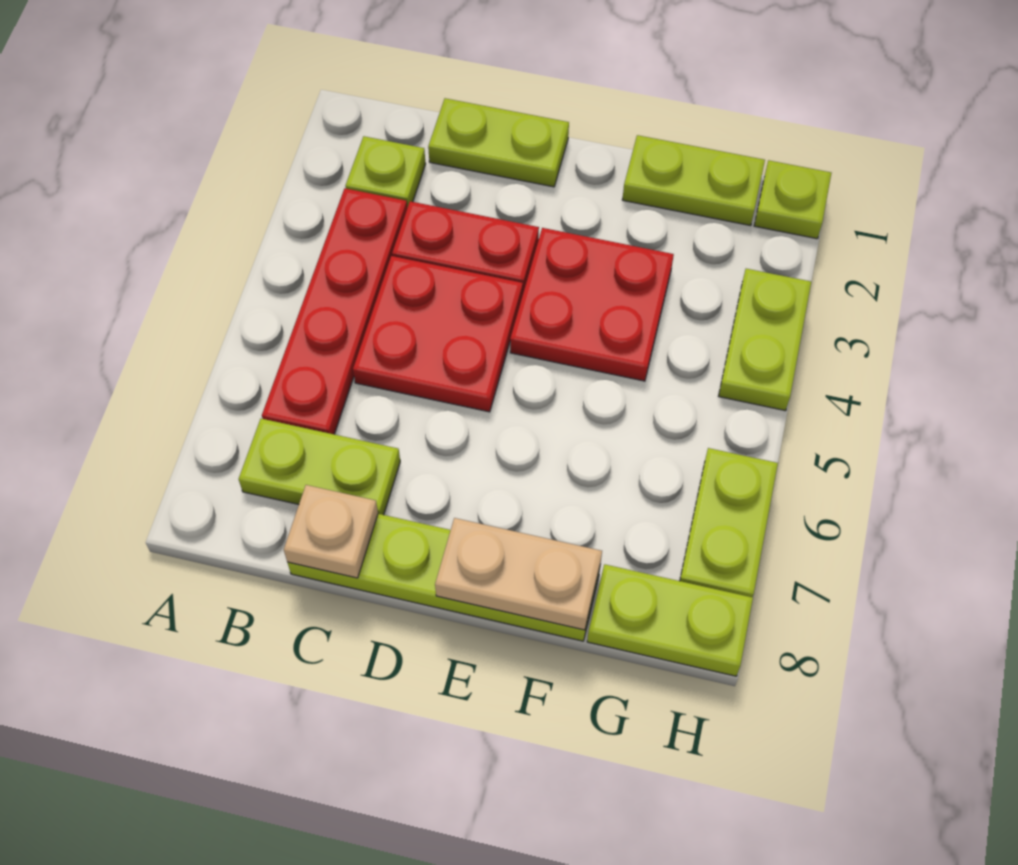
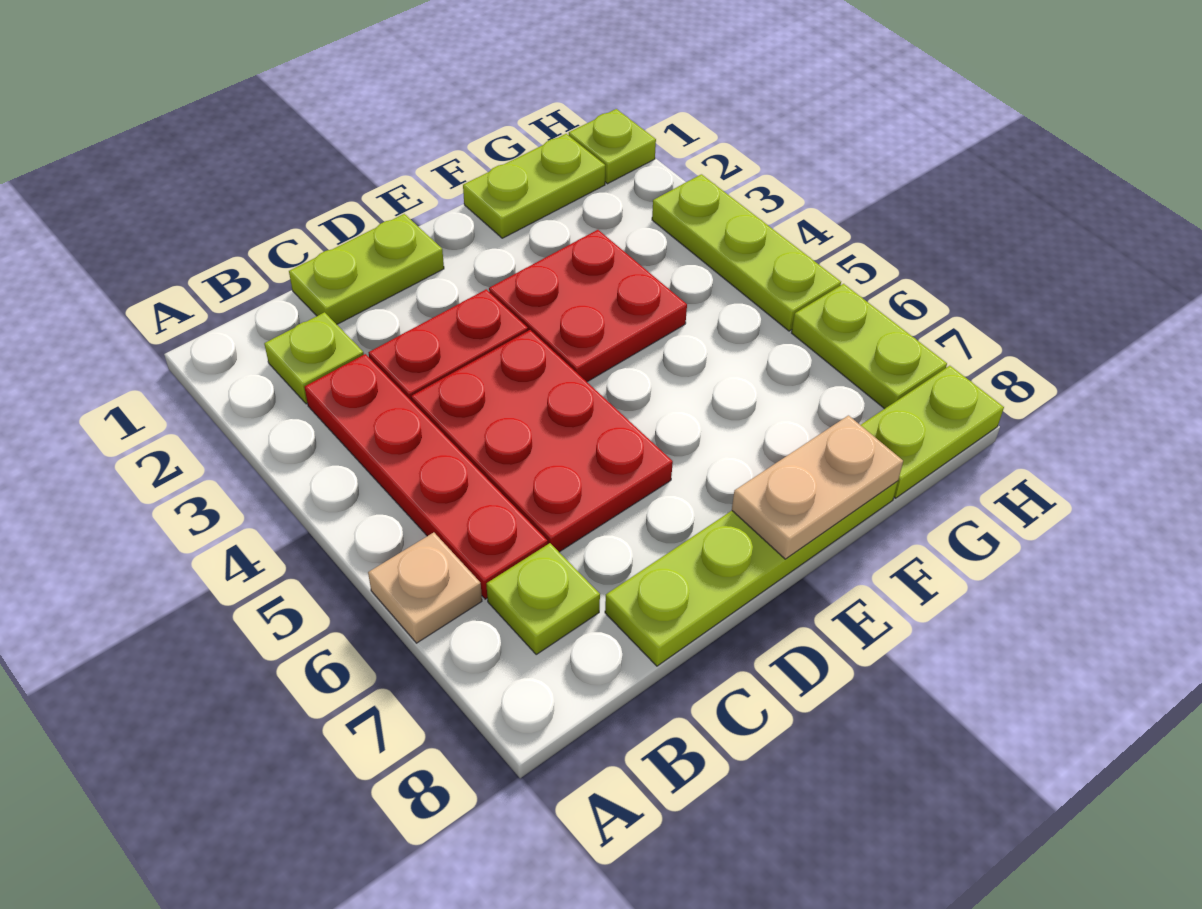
lime plate B7:C7 level 1 -> lime plate B7 level 1
red plate C4:D5 level 1 -> red plate C4:D6 level 1
tan plate C8 level 2 -> tan plate A6 level 1
lime plate H3:H4 level 1 -> lime plate H3:H5 level 1

